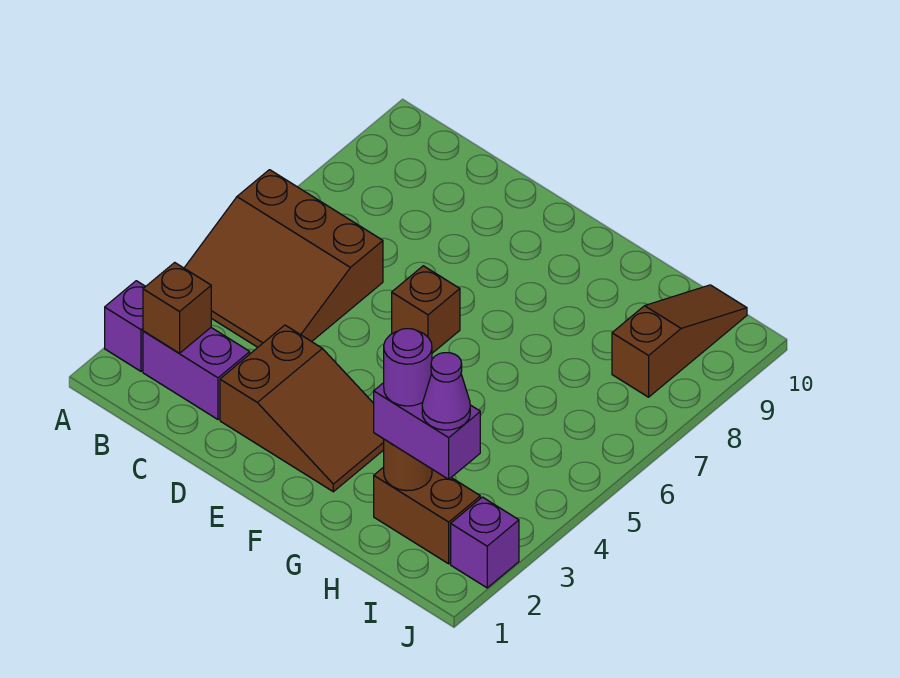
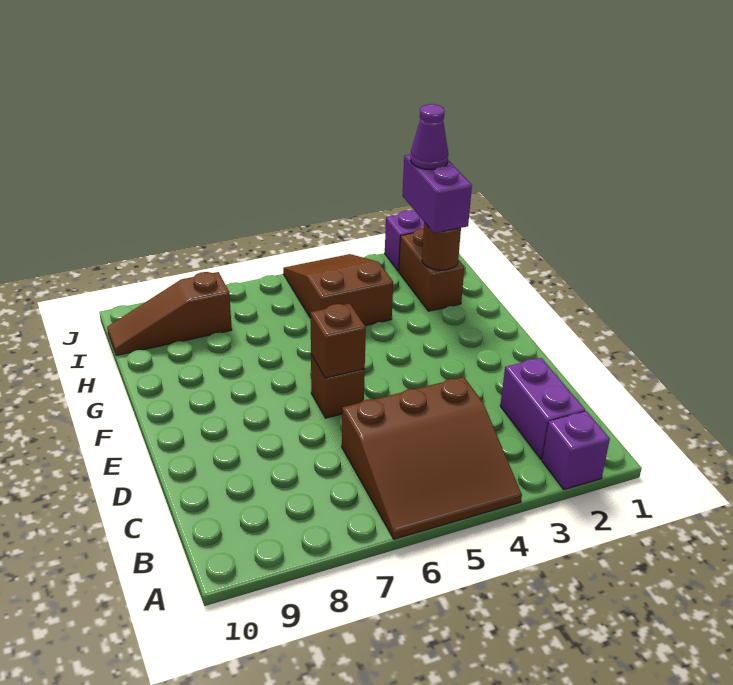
brown slope A4:C6 level 1 top 6 -> brown slope A4:C6 level 1 top C
brown brick B2 level 2 -> brown brick E6 level 2
brown slope D2:F3 level 1 top D -> brown slope H4:J5 level 1 top H
purple round brick H2 level 4 -> none

